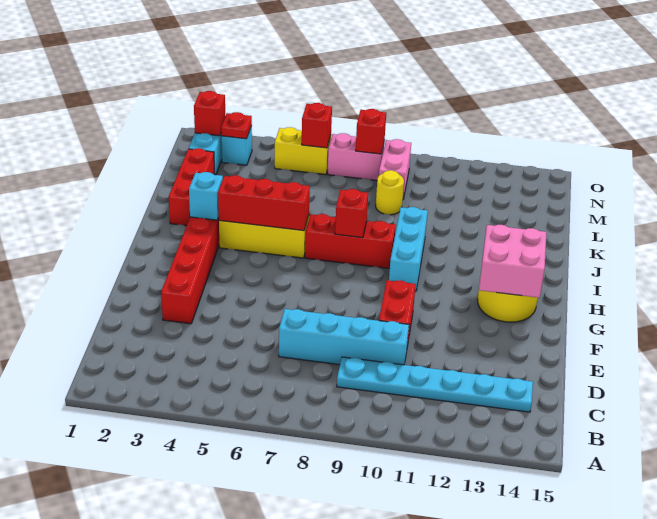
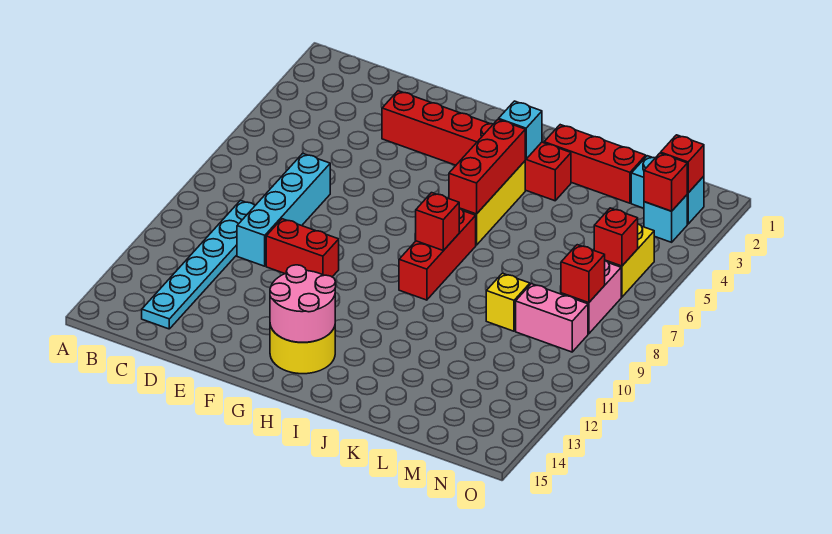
pink brick G13:H14 level 2 -> pink round brick G13:H14 level 2
cyan brick H10:J10 level 1 -> none
yellow round brick L9 level 1 -> yellow brick L9 level 1
red plate N3 level 2 -> red brick N3 level 2

